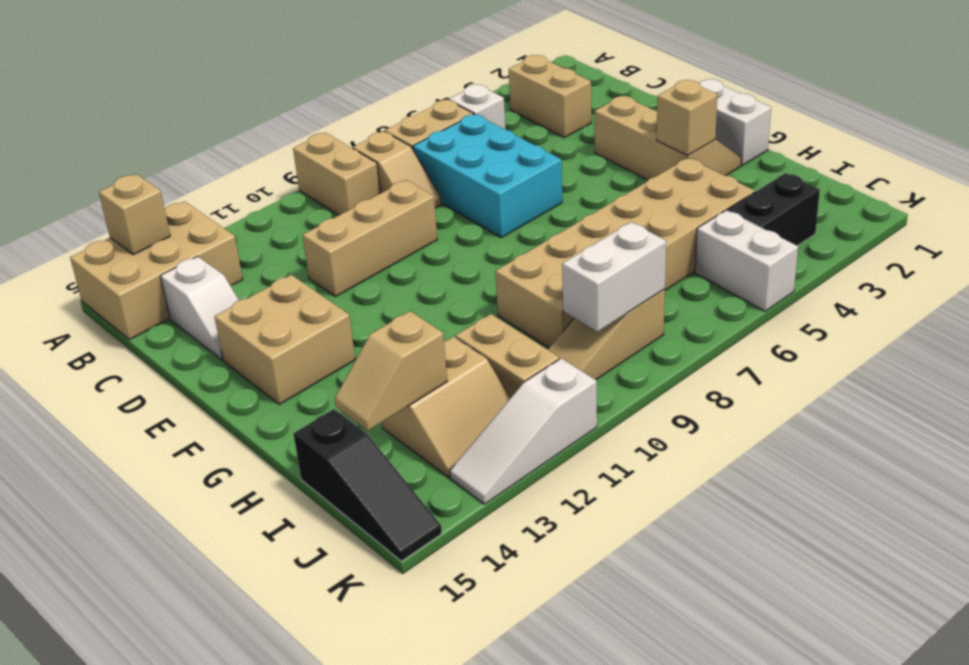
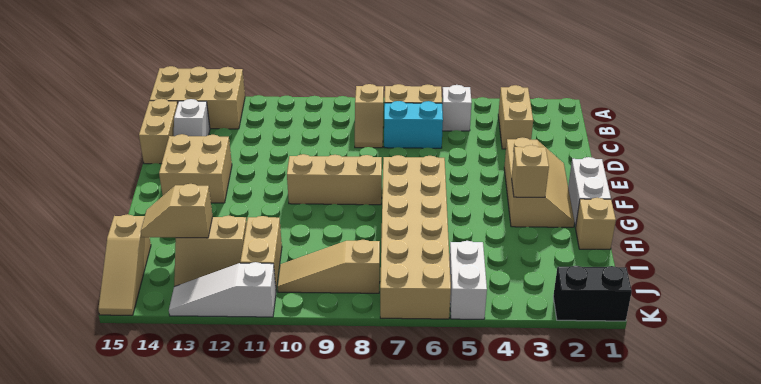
tan brick A9:B9 level 1 -> tan brick C15:D15 level 1
tan brick A14 level 2 -> tan brick H1 level 1
cyan brick C6:E7 level 1 -> cyan brick C6:C7 level 1
tan brick D9:D11 level 1 -> tan brick F8:F10 level 1
tan brick H4:I9 level 1 -> tan brick F6:K7 level 1
black slope I15:K15 level 1 top I -> tan slope I15:K15 level 1 top I
black brick J3:J4 level 1 -> black brick K1:K2 level 1
white brick J8:J9 level 2 -> none

